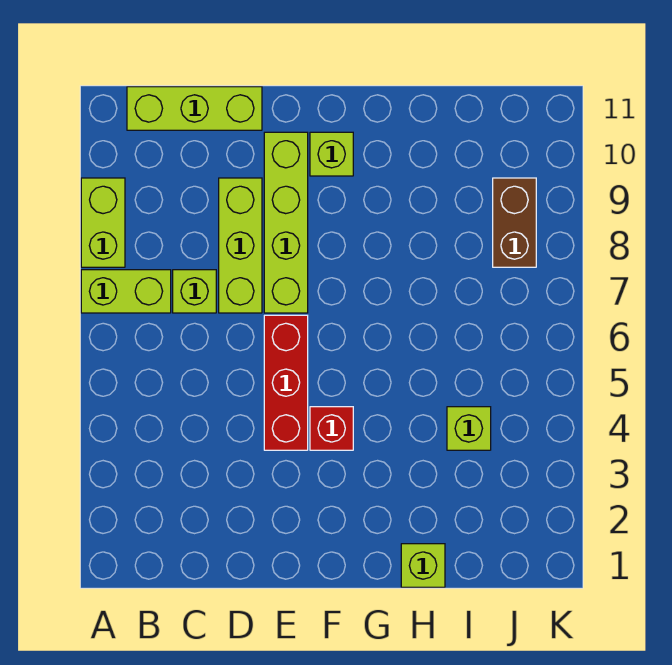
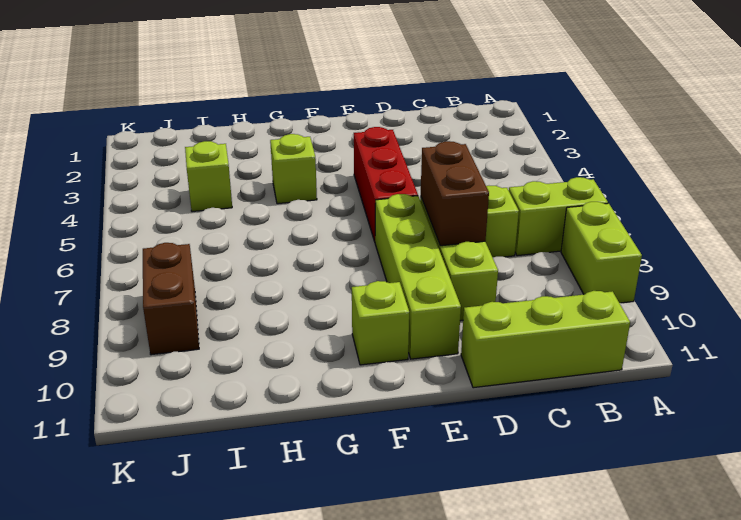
none -> brown brick D7:D8 level 2
red brick F4 level 1 -> none
lime brick H1 level 1 -> lime brick G4 level 1

